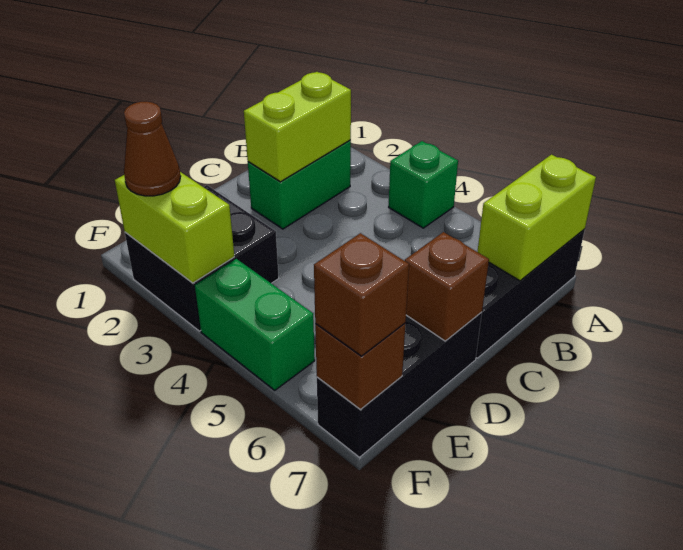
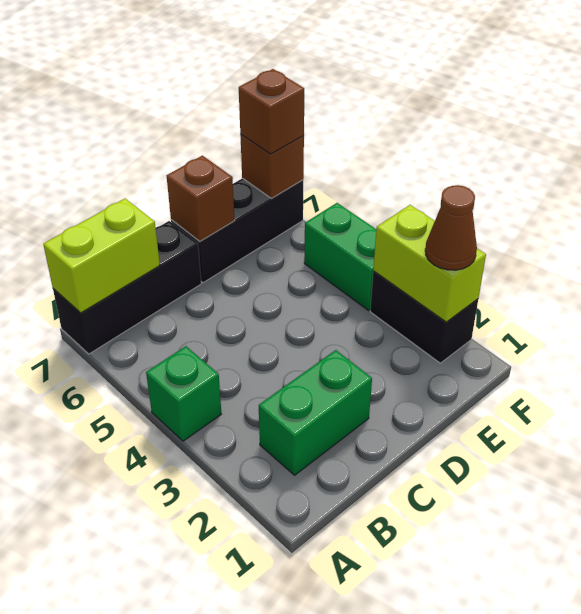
lime brick B2:C2 level 2 -> none
black brick E2:F3 level 1 -> black brick F2:F3 level 1

